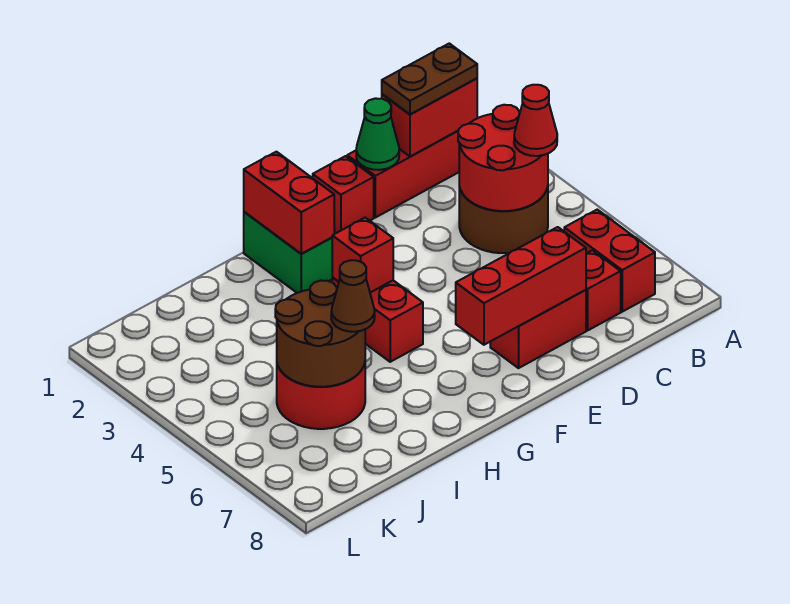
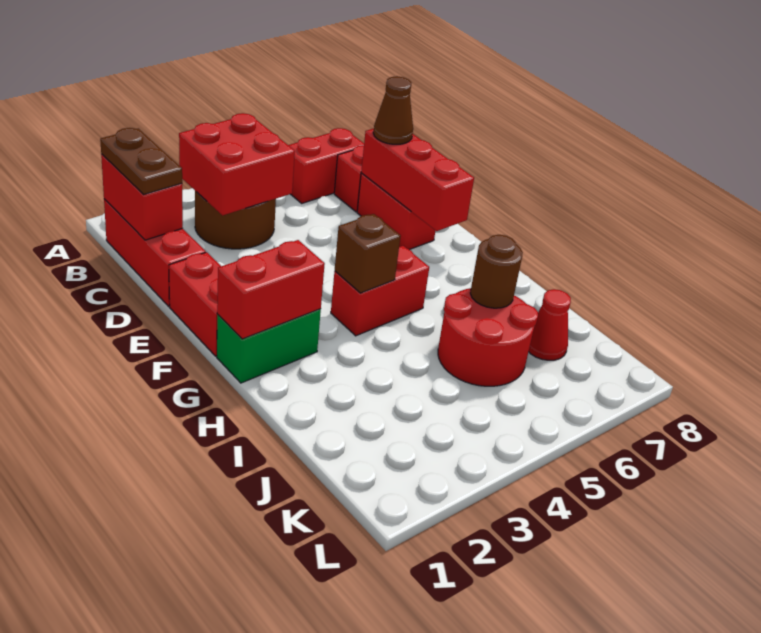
red round brick B3:C4 level 2 -> red brick B3:C4 level 2
red cone B4 level 3 -> red cone J7 level 1
green cone D1 level 2 -> none
red brick E1 level 1 -> red brick E1:F1 level 1
red brick G4 level 2 -> brown brick G4 level 2
brown round brick I5:J6 level 2 -> brown round brick I6 level 2
brown cone I6 level 3 -> brown cone D7 level 3

